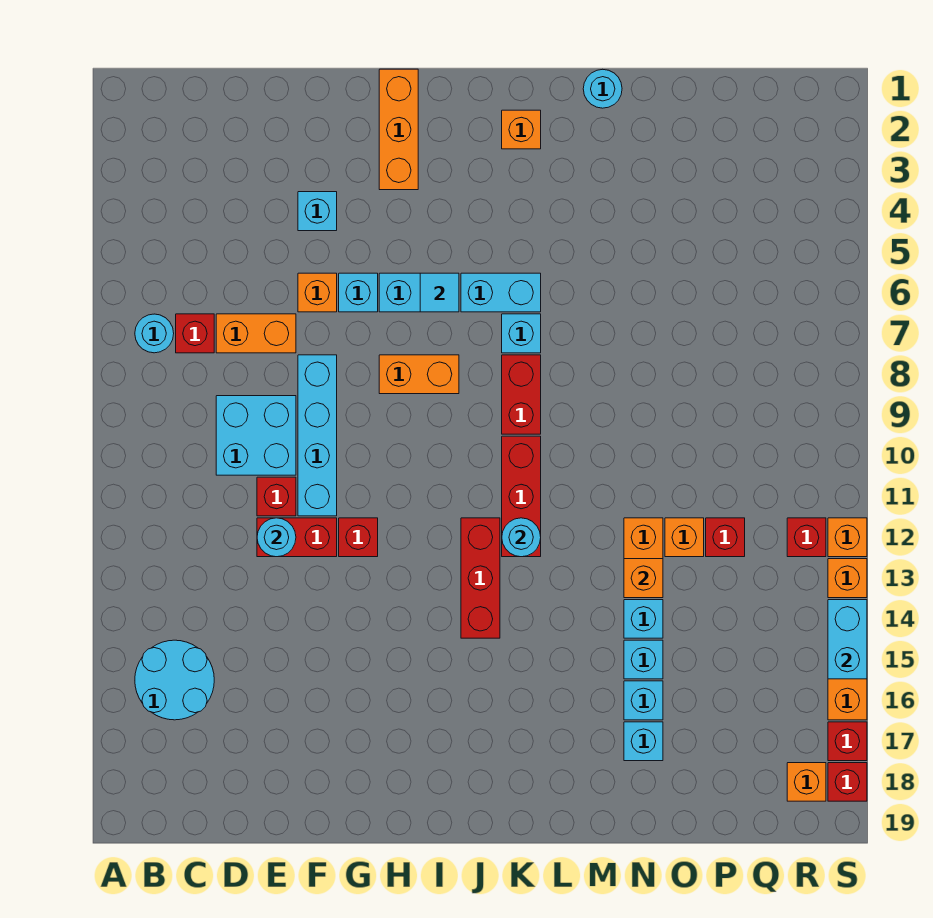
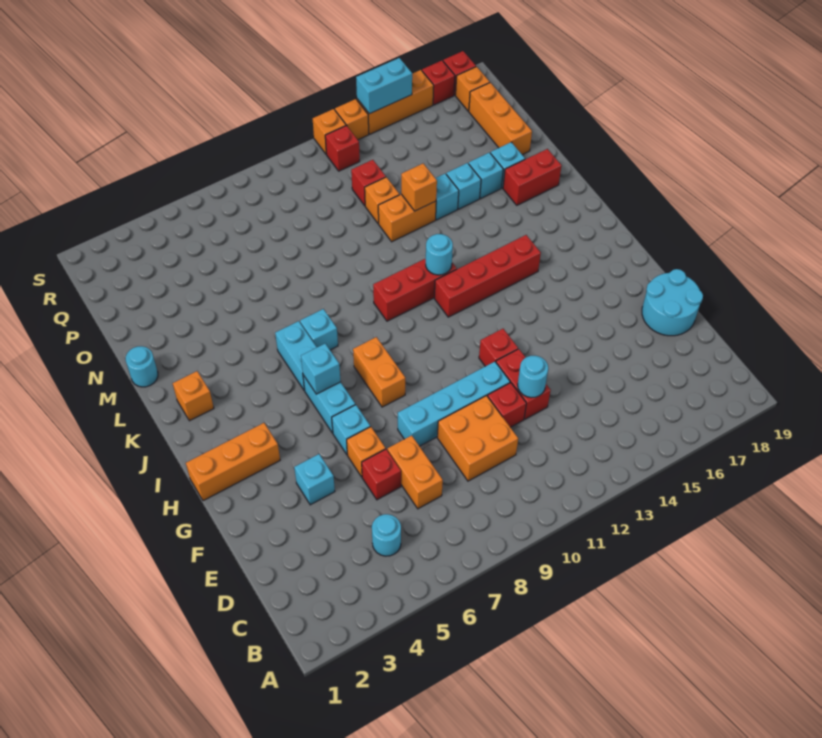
cyan round brick B7 level 1 -> cyan round brick C5 level 1
cyan round brick B15:C16 level 1 -> cyan round brick E18:F19 level 1
red brick C7 level 1 -> red brick E6 level 1
cyan brick D9:E10 level 1 -> orange brick D9:E10 level 1
cyan tile I6 level 2 -> cyan brick I6 level 2
red brick J12:J14 level 1 -> red brick J12:J15 level 1
red brick K8:K9 level 1 -> red brick M17:M18 level 1
none -> orange brick O18:Q18 level 1

